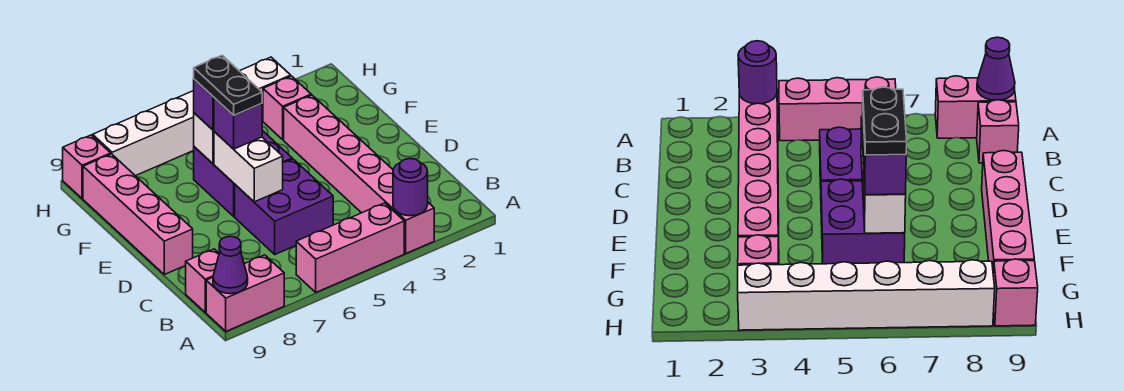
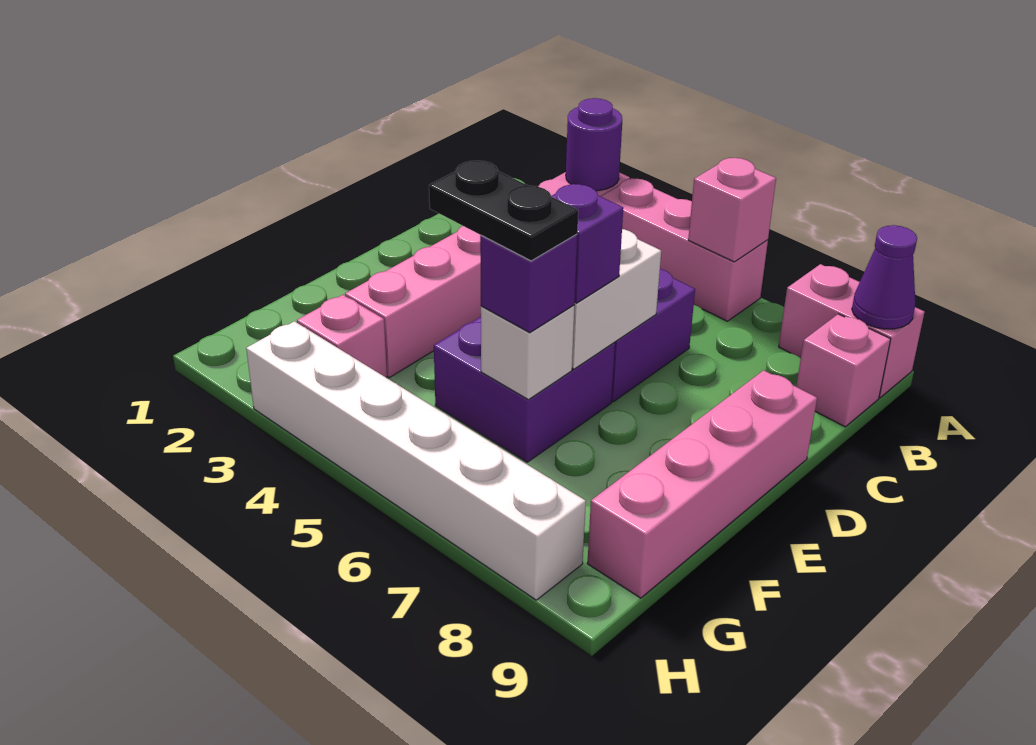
black plate E6:F6 level 4 -> black plate F5:F6 level 4
pink brick H9 level 1 -> pink brick A6 level 2

